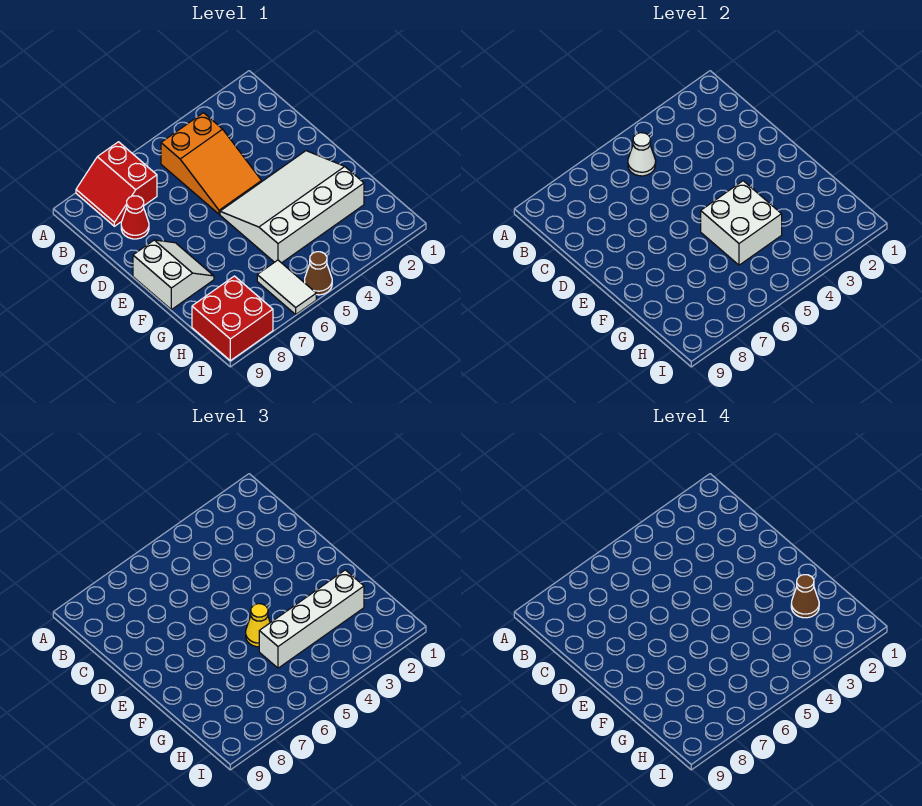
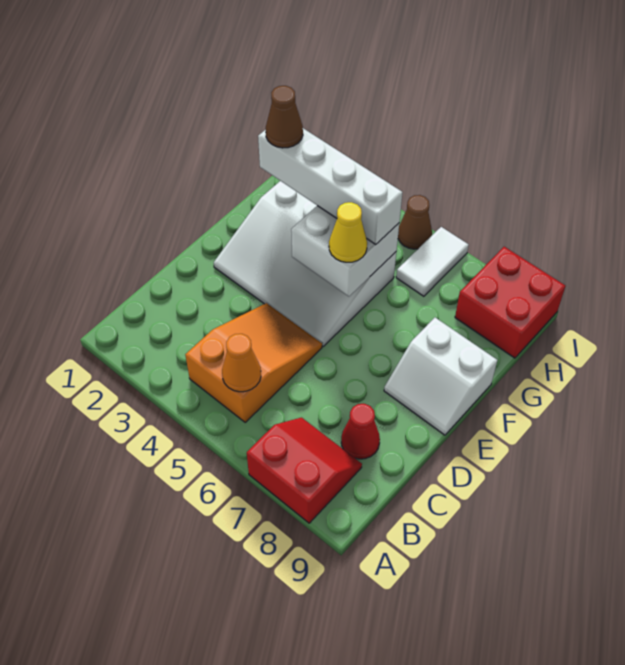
red slope A7:B8 level 1 top 7 -> red slope A7:B8 level 1 top A
white cone B5 level 2 -> orange cone B5 level 2
white slope E8:F9 level 1 top 9 -> white slope E8:F9 level 1 top F

